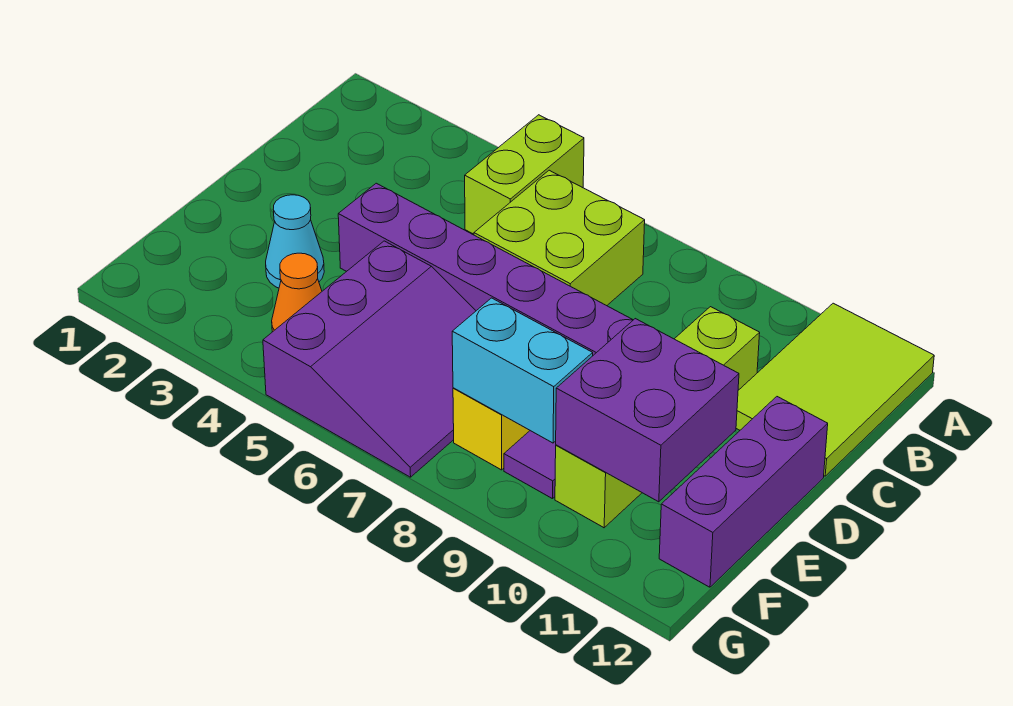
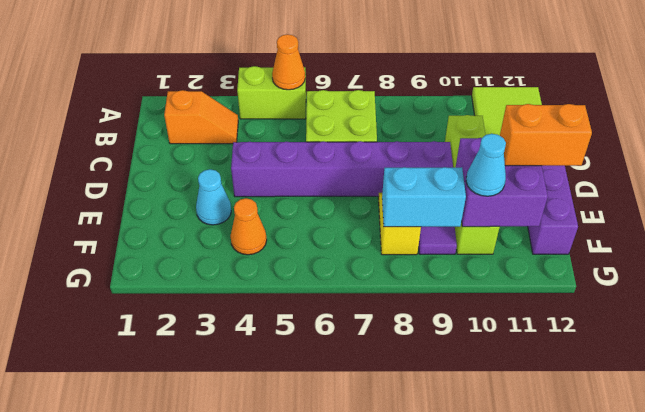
lime brick A5:B5 level 1 -> lime brick A4:A5 level 1
none -> orange cone A5 level 2
none -> orange slope B2:B3 level 1 top 2
purple slope E5:G7 level 1 top 5 -> none
none -> orange brick E11:E12 level 3
none -> cyan cone F10 level 3

